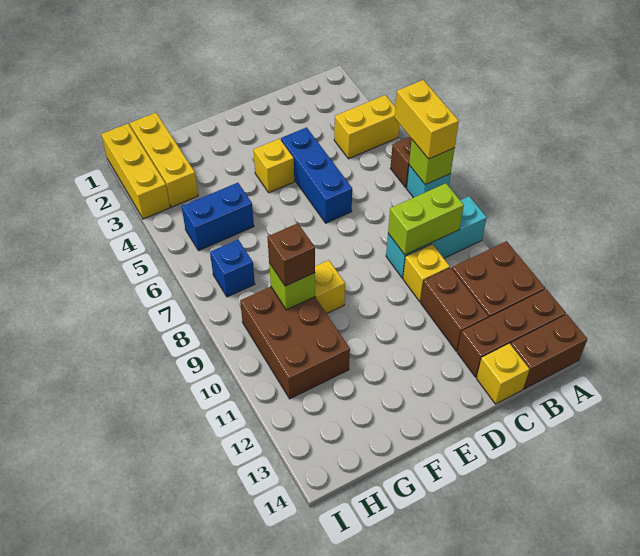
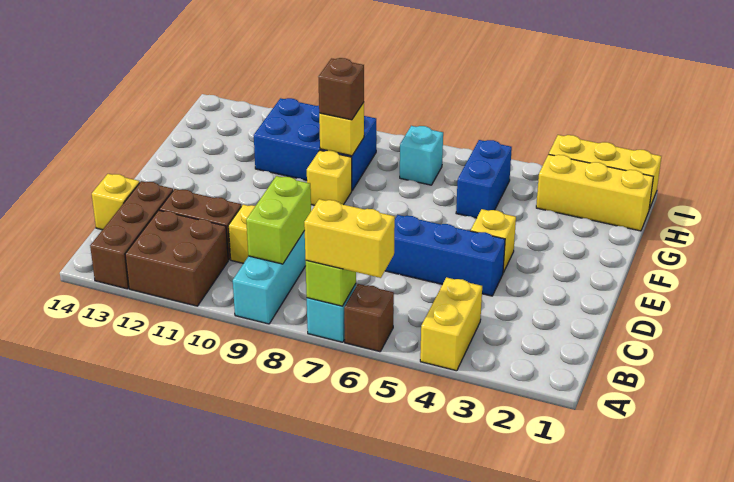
brown brick A14:B14 level 1 -> none
brown brick G9:H11 level 1 -> blue brick G9:H11 level 1
lime brick G9 level 2 -> yellow brick G9 level 2
blue brick H7 level 1 -> cyan brick H7 level 1

